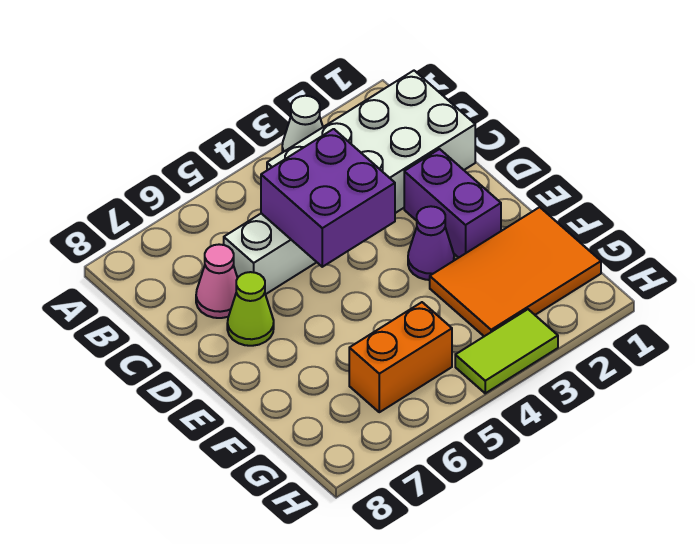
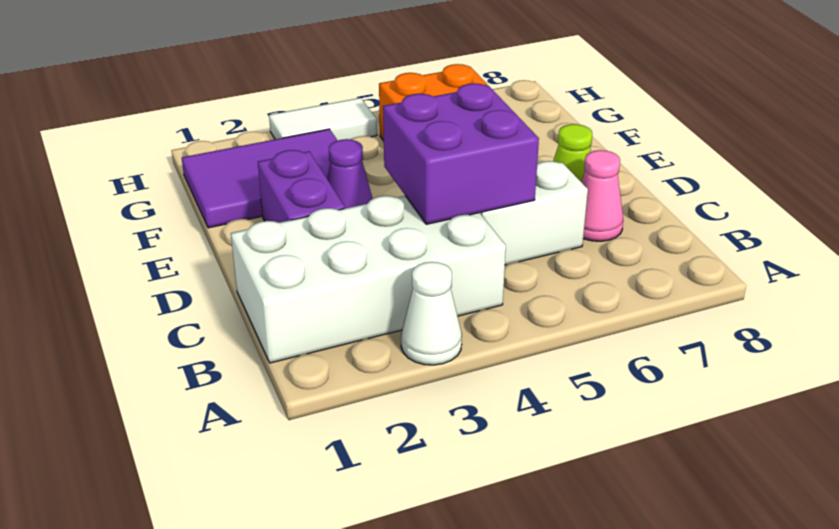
orange tile F1:G3 level 1 -> purple tile F1:G3 level 1
lime tile H3:H4 level 1 -> white tile H3:H4 level 1

